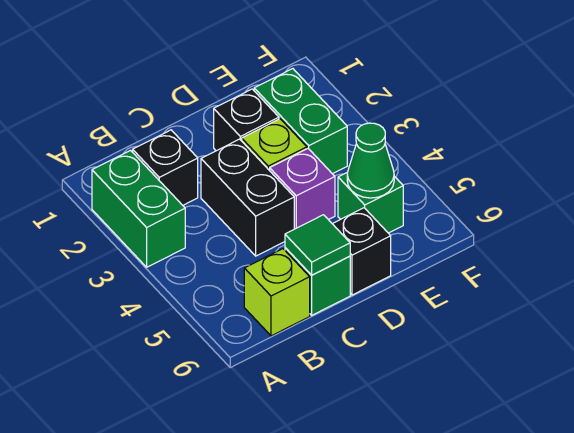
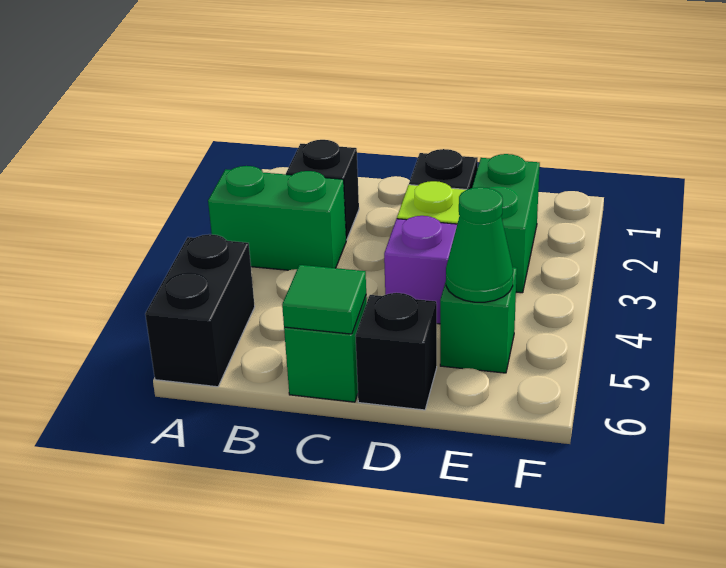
green brick A2:A3 level 1 -> green brick A3:B3 level 1
lime brick B6 level 1 -> none
black brick C3:C4 level 1 -> black brick A5:A6 level 1

